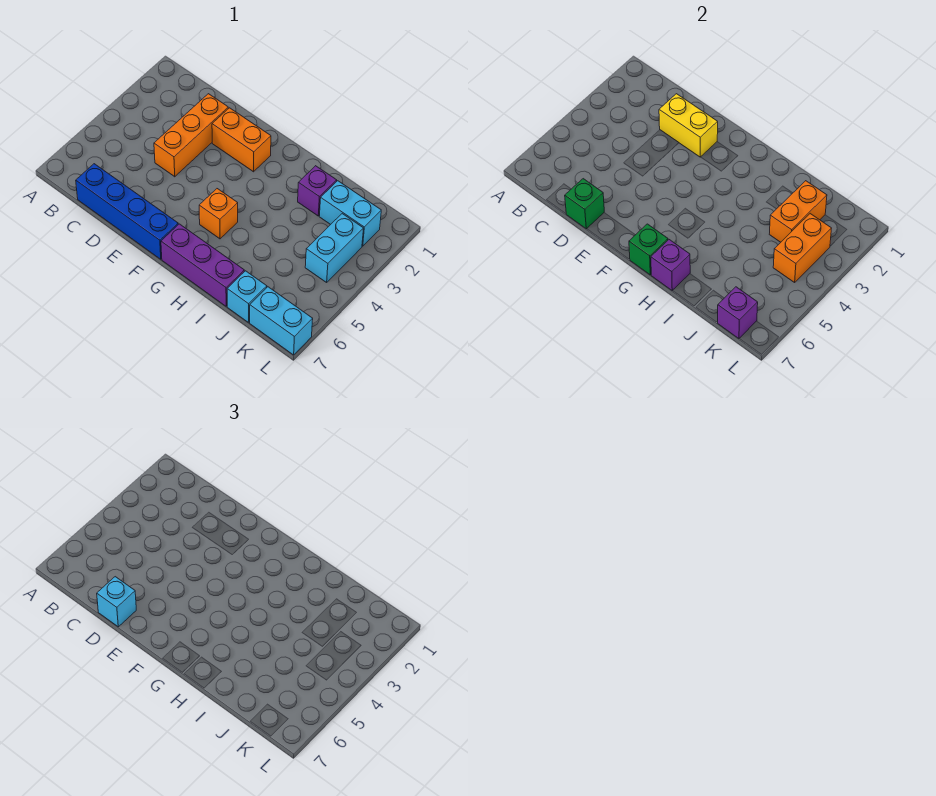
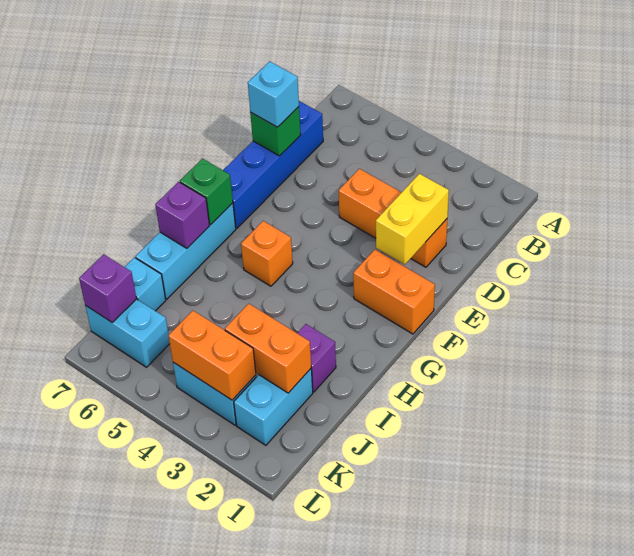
orange brick E2:F2 level 1 -> orange brick F1:F2 level 1
purple brick G7:I7 level 1 -> cyan brick G7:I7 level 1
cyan brick K7:L7 level 1 -> cyan brick K6:K7 level 1

